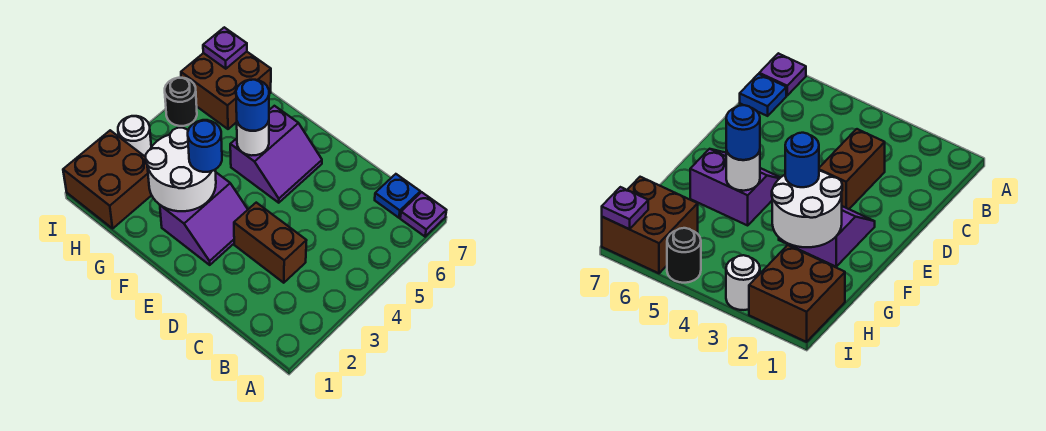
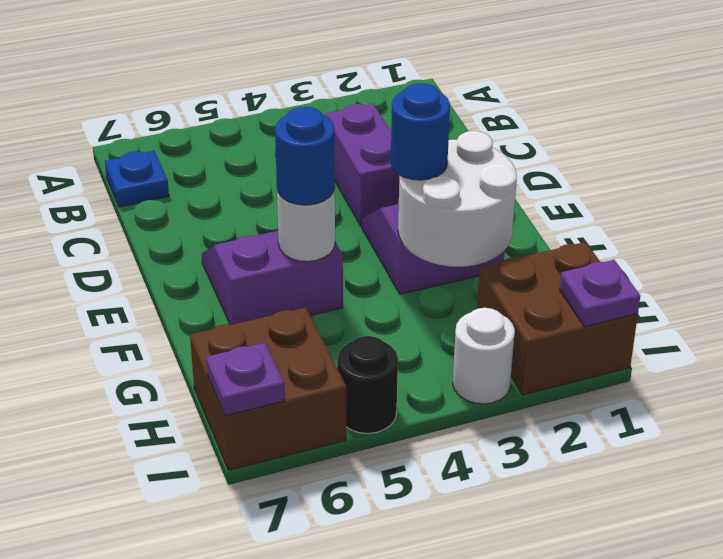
purple plate A7 level 1 -> purple plate I1 level 2
brown brick C3:D3 level 1 -> purple brick C3:D3 level 1

